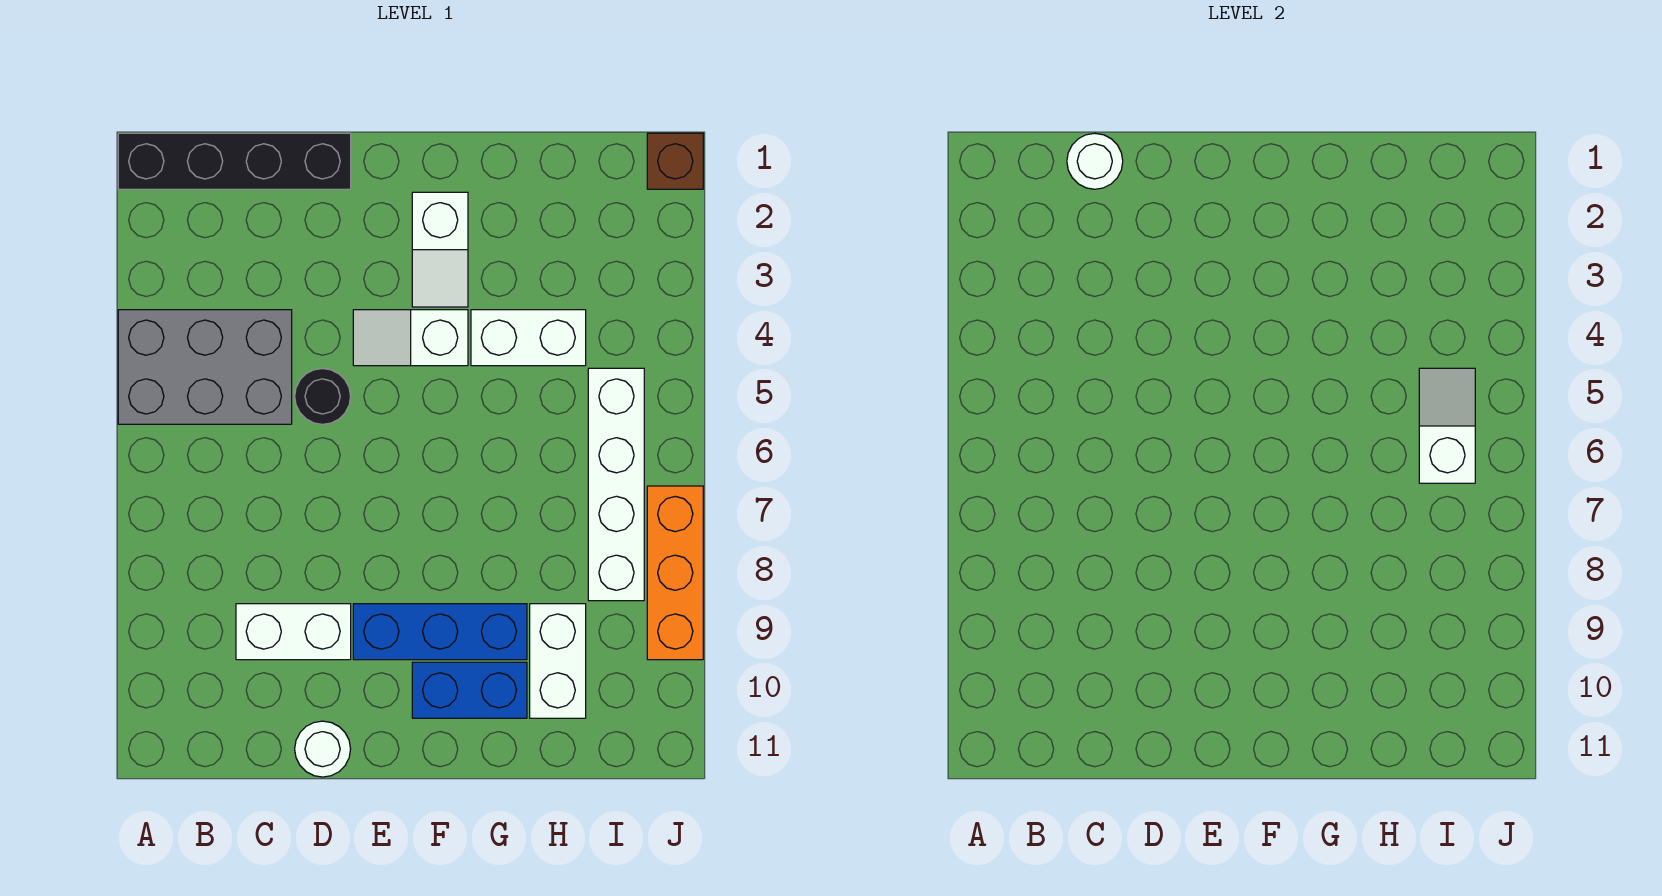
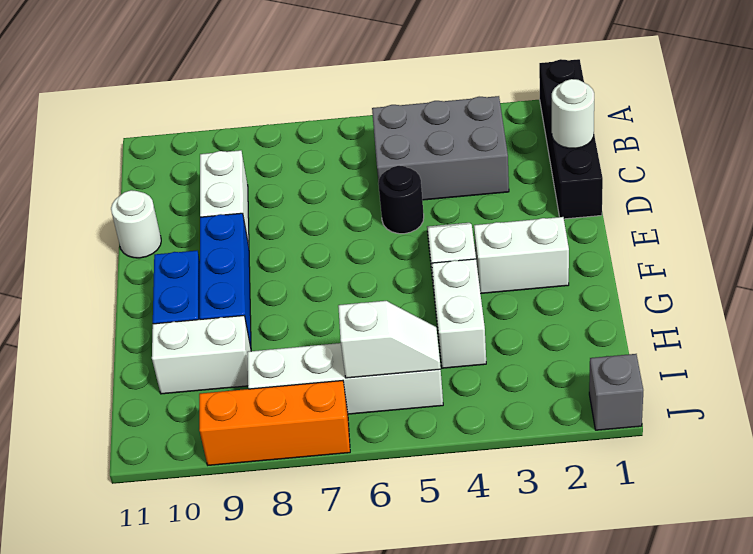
grey brick A4:C5 level 1 -> grey brick B3:C5 level 1
white slope F2:F3 level 1 top 2 -> white brick F2:F3 level 1
brown brick J1 level 1 -> grey brick J1 level 1

